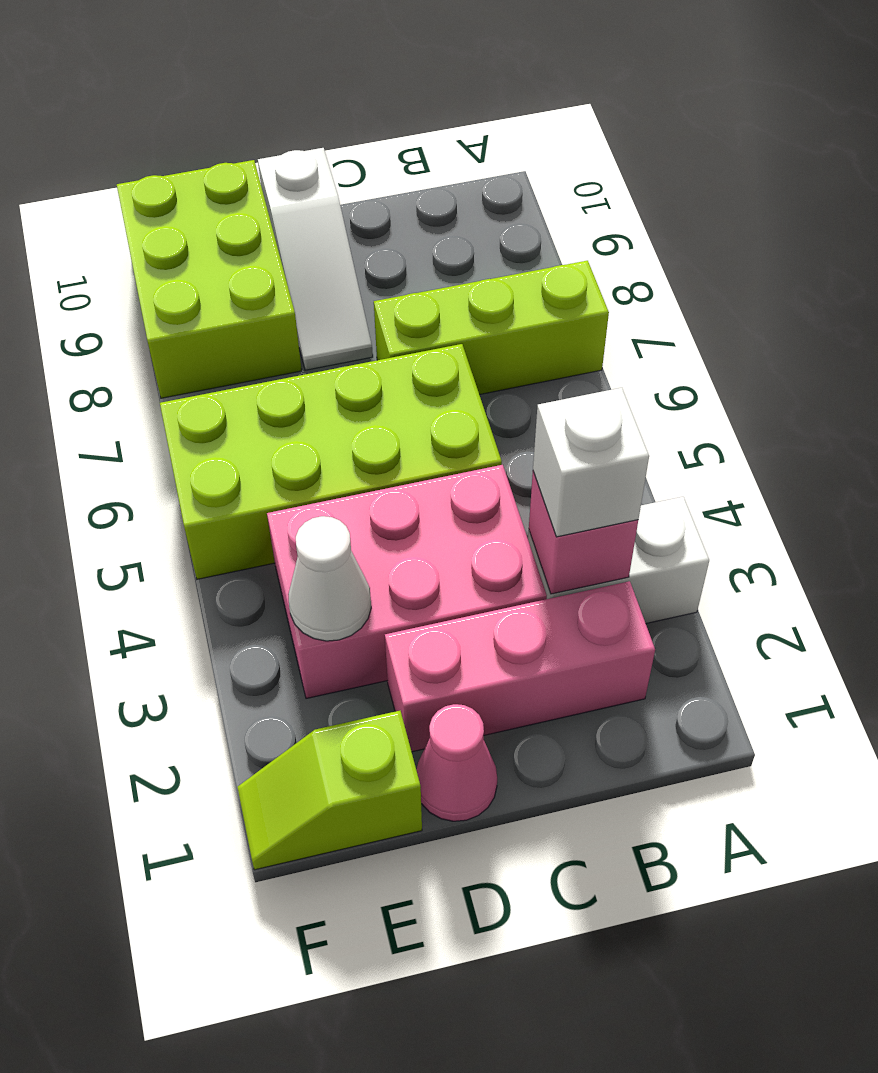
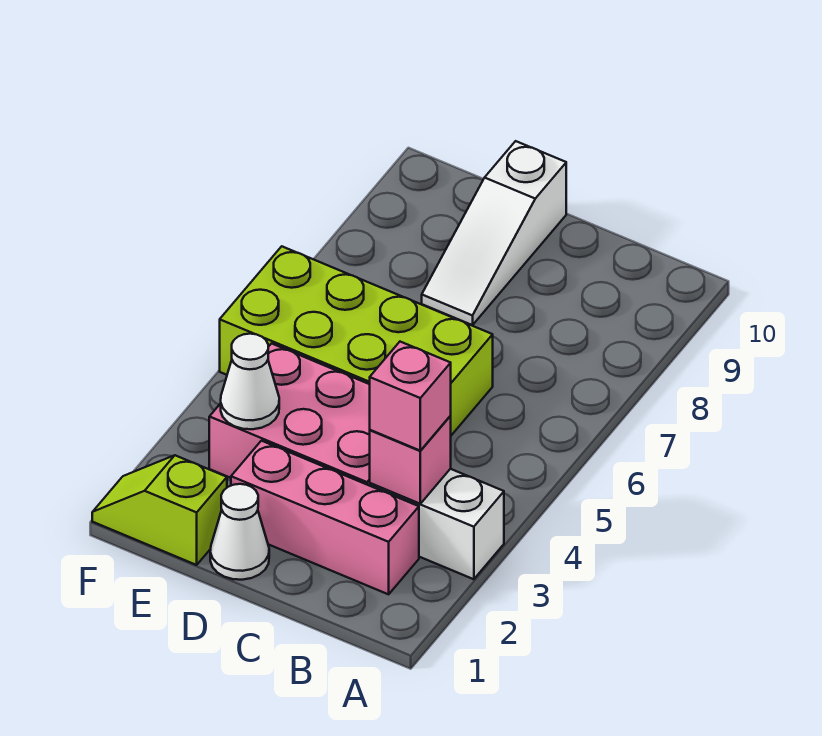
lime brick A7:C7 level 1 -> none
white brick B3 level 3 -> pink brick B3 level 3
pink cone D1 level 1 -> white cone D1 level 1
lime brick E8:F10 level 1 -> none

